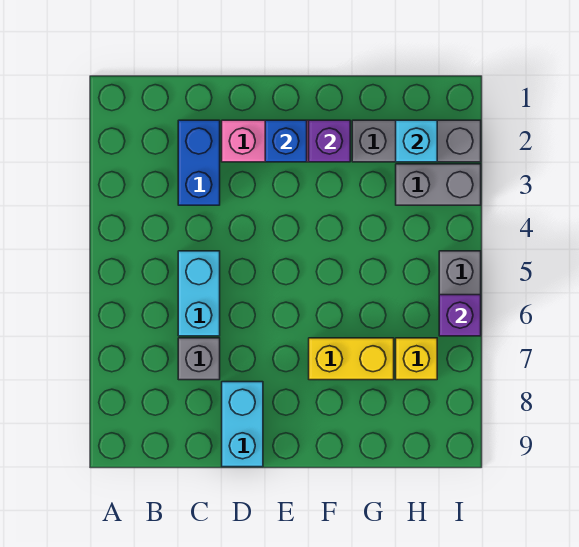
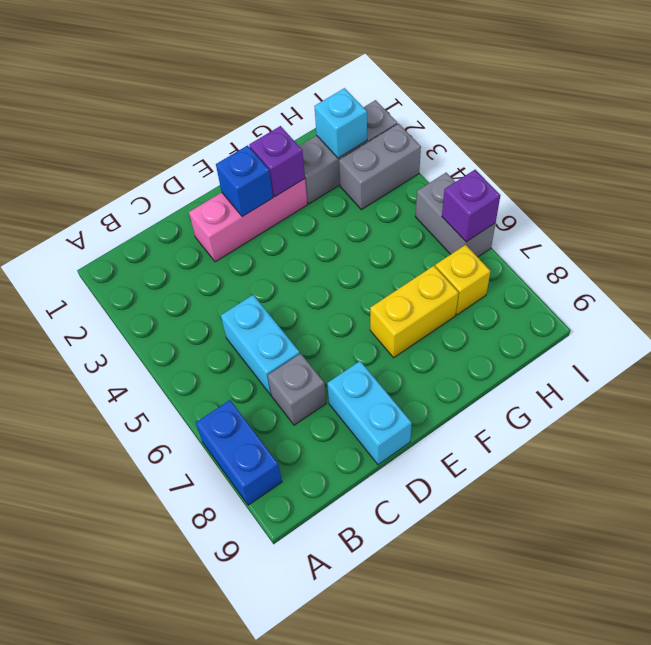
blue brick C2:C3 level 1 -> blue brick A7:A8 level 1

